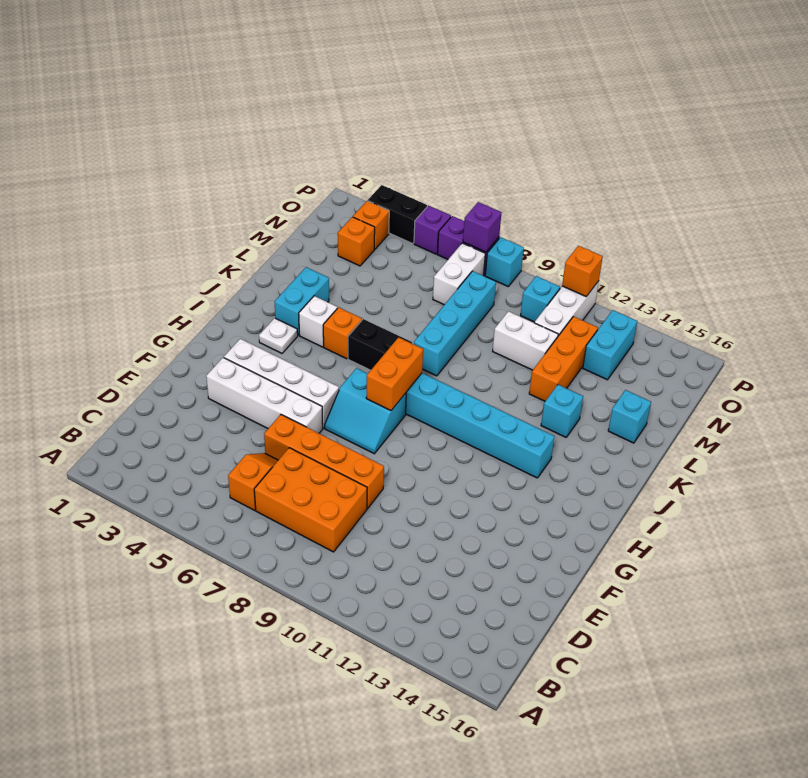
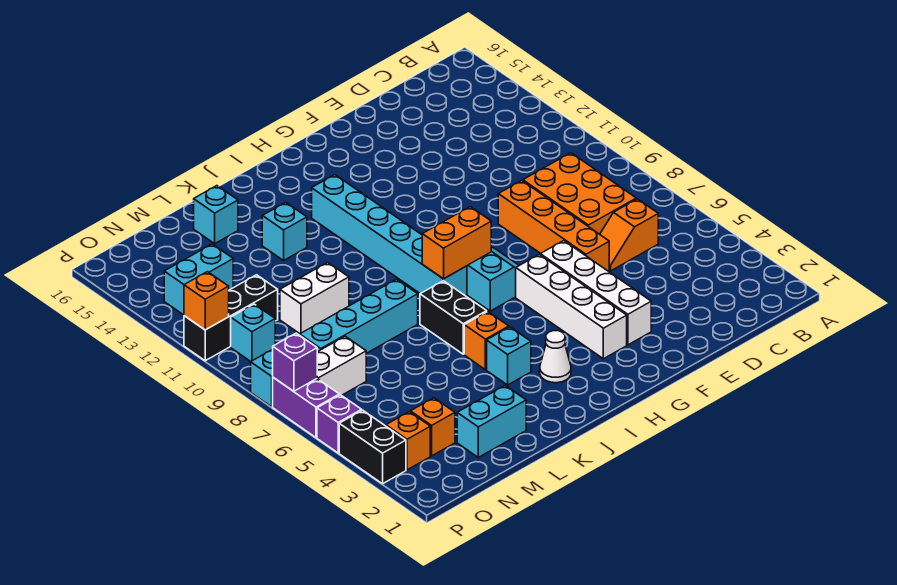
white plate I3 level 1 -> white cone I3 level 1
cyan brick J3:K3 level 1 -> cyan brick L2:M2 level 1
white brick J4 level 1 -> cyan brick J4 level 1
orange brick L12:N12 level 1 -> none
white brick M10:M11 level 1 -> white brick L10:M10 level 1
white brick N11:P11 level 1 -> black brick N11:P11 level 1

